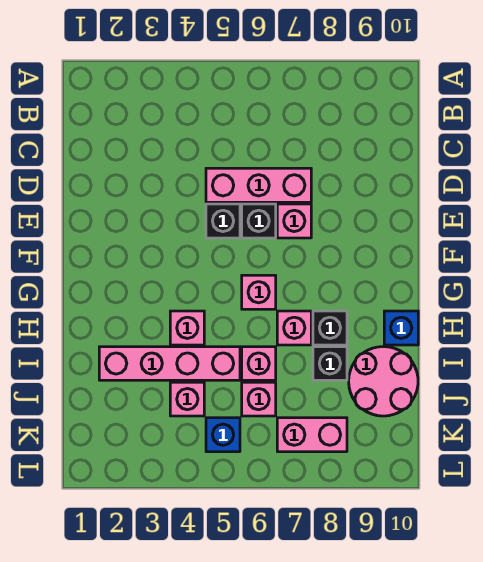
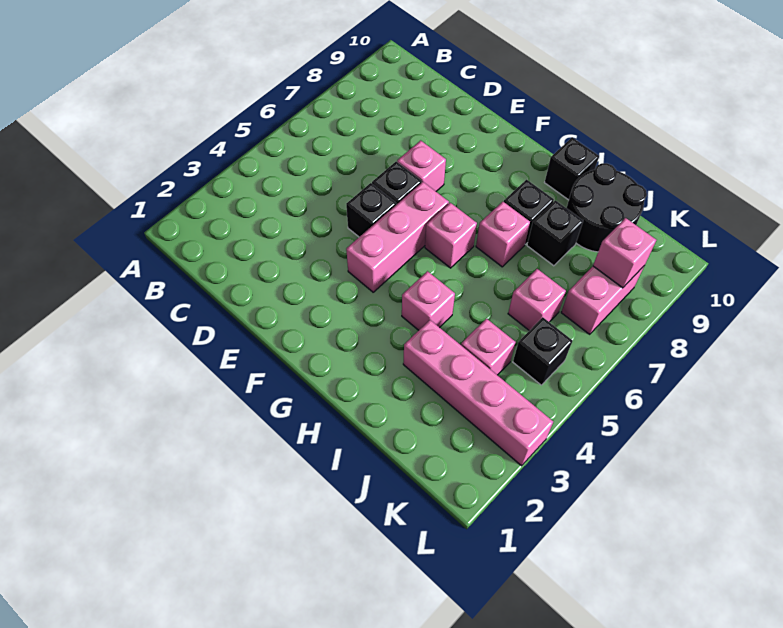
pink brick D5:D7 level 1 -> pink brick F4:F6 level 1
blue brick H10 level 1 -> black brick H10 level 1
pink brick I2:I5 level 1 -> pink brick I3:L3 level 1
pink brick I6 level 1 -> pink brick K8 level 2
pink round brick I9:J10 level 1 -> black round brick I9:J10 level 1
blue brick K5 level 1 -> black brick K5 level 1

